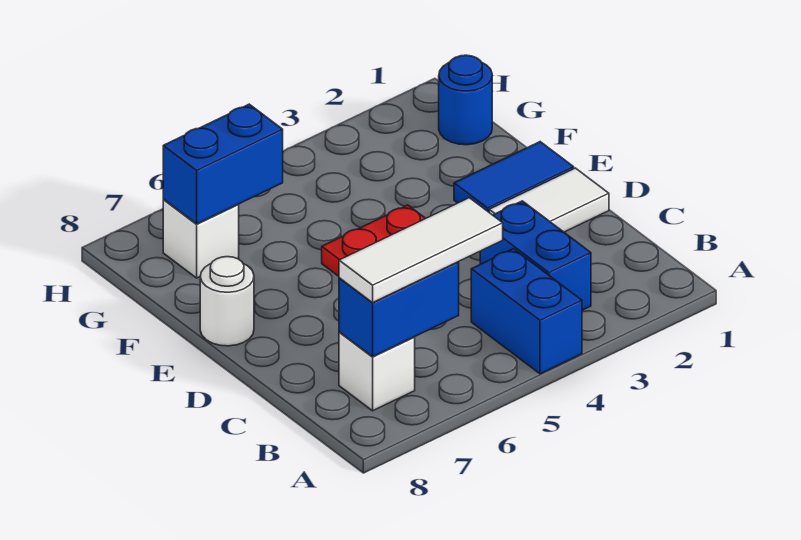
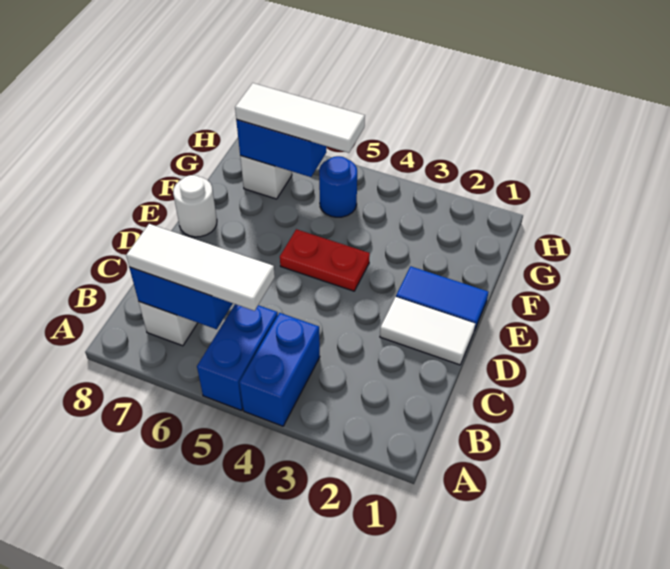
blue brick B3:C3 level 1 -> blue brick A5:B5 level 1
blue round brick G1 level 1 -> blue round brick G5 level 1
none -> white tile G5:G7 level 3

